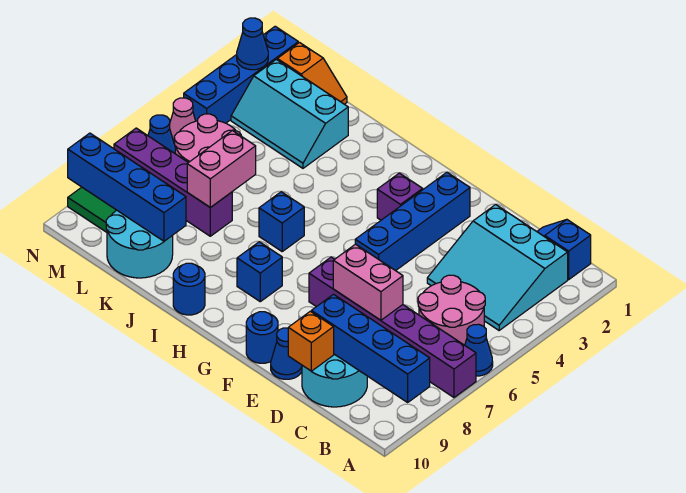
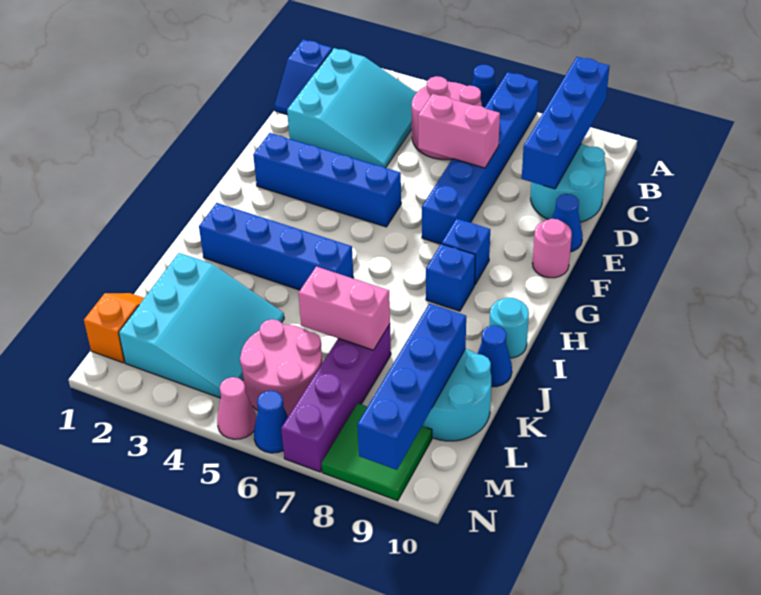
purple brick A7:F7 level 1 -> blue brick A7:F7 level 1
pink brick D7:E7 level 2 -> pink brick D6:D7 level 2
orange brick D10 level 2 -> none
blue round brick F10 level 1 -> pink round brick F10 level 1
purple brick G3 level 1 -> none
blue brick I6 level 1 -> blue brick G8 level 1
blue round brick I10 level 1 -> cyan round brick I10 level 1
cyan slope K2:M3 level 1 top 2 -> cyan slope K2:M4 level 1 top 2
blue brick N1:N4 level 1 -> blue brick I2:I5 level 1
blue cone N2 level 2 -> blue cone J10 level 1

